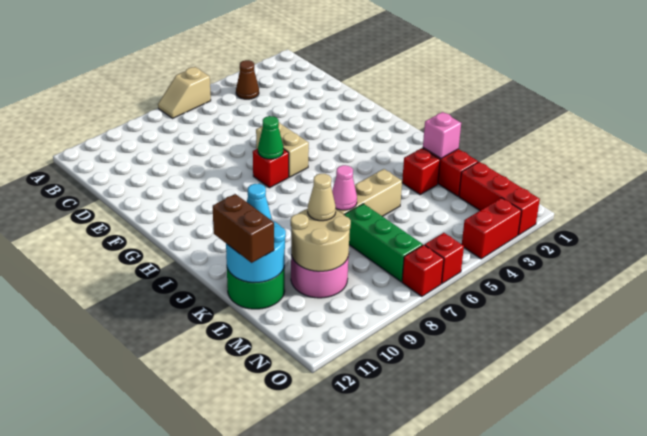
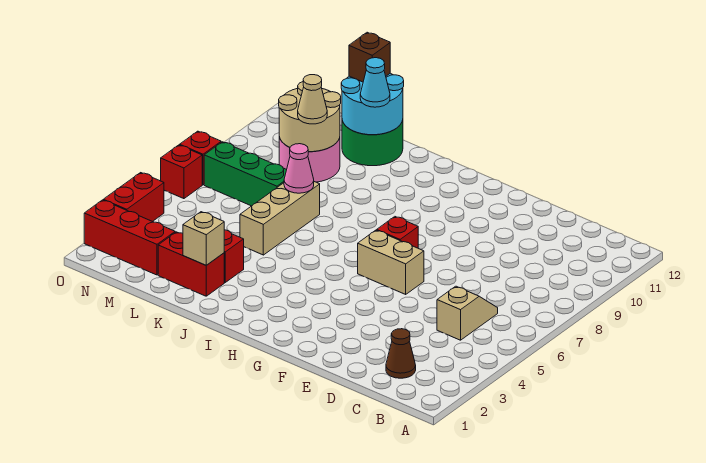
tan slope A6:A7 level 1 top 6 -> tan slope C5:C6 level 1 top 5
brown cone B4 level 1 -> brown cone C2 level 1
green cone G7 level 2 -> none
pink brick K2 level 2 -> tan brick K2 level 2
brown brick K12:L12 level 3 -> brown brick L12 level 3

